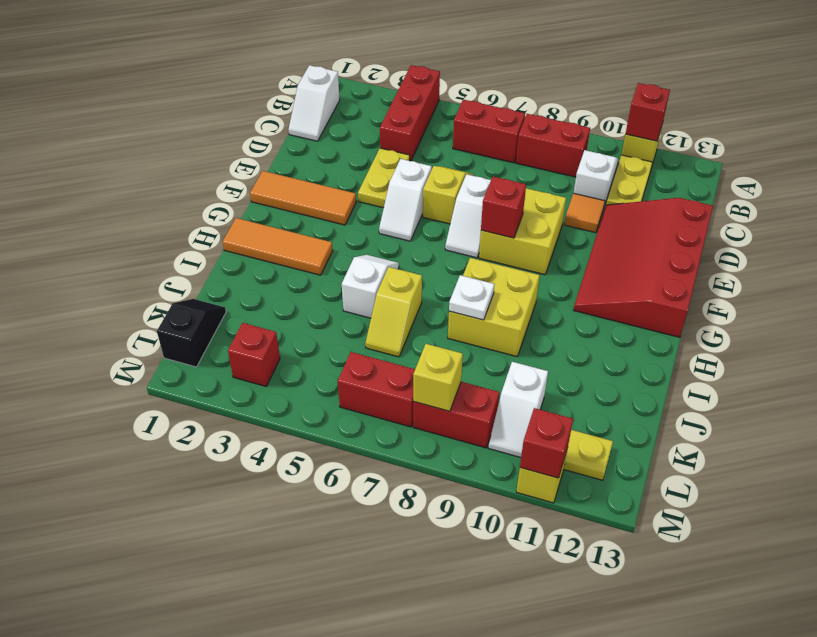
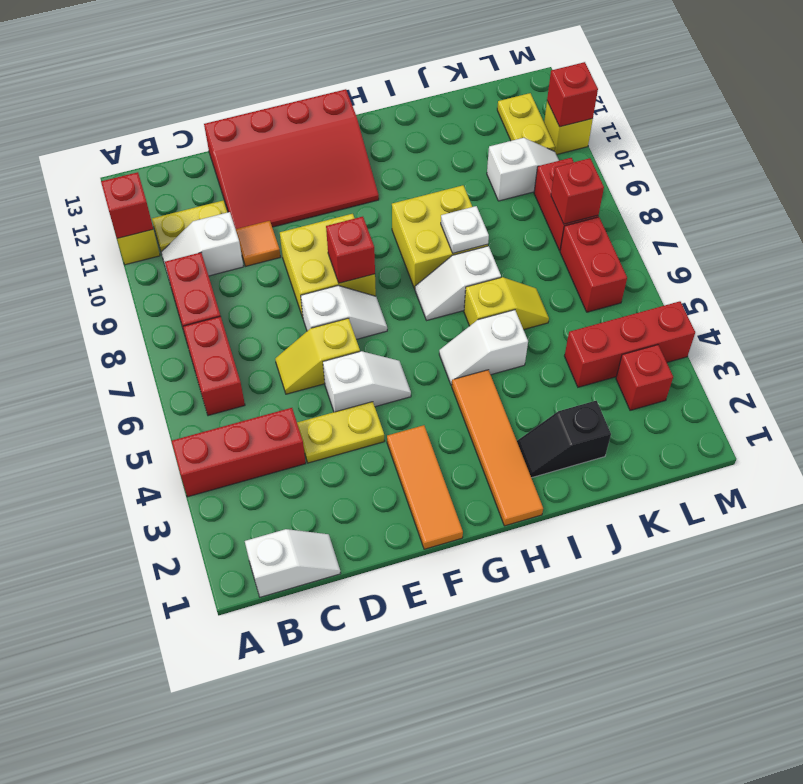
orange tile H1:H3 level 1 -> orange tile H1:H4 level 1
none -> white slope H7:I7 level 1 top I
black slope K1:L1 level 1 top L -> black slope I2:J2 level 1 top J
none -> red brick K4:M4 level 1
yellow brick L8 level 2 -> red brick L8 level 2

